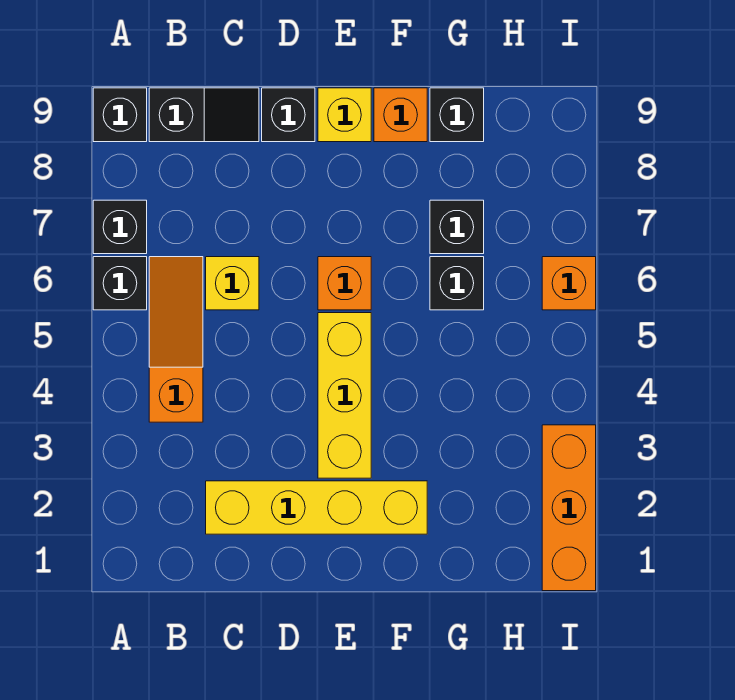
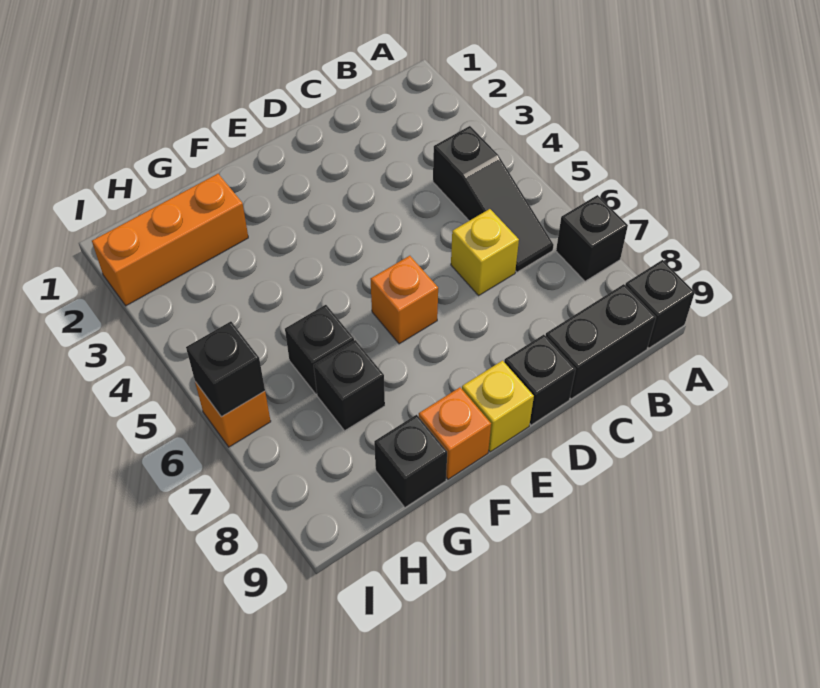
black brick A6 level 1 -> black brick I6 level 2
orange slope B4:B6 level 1 top 4 -> black slope B4:B6 level 1 top 4
black slope B9:C9 level 1 top B -> black brick B9:C9 level 1
yellow brick C2:F2 level 1 -> none
yellow brick E3:E5 level 1 -> none
orange brick I1:I3 level 1 -> orange brick G2:I2 level 1

